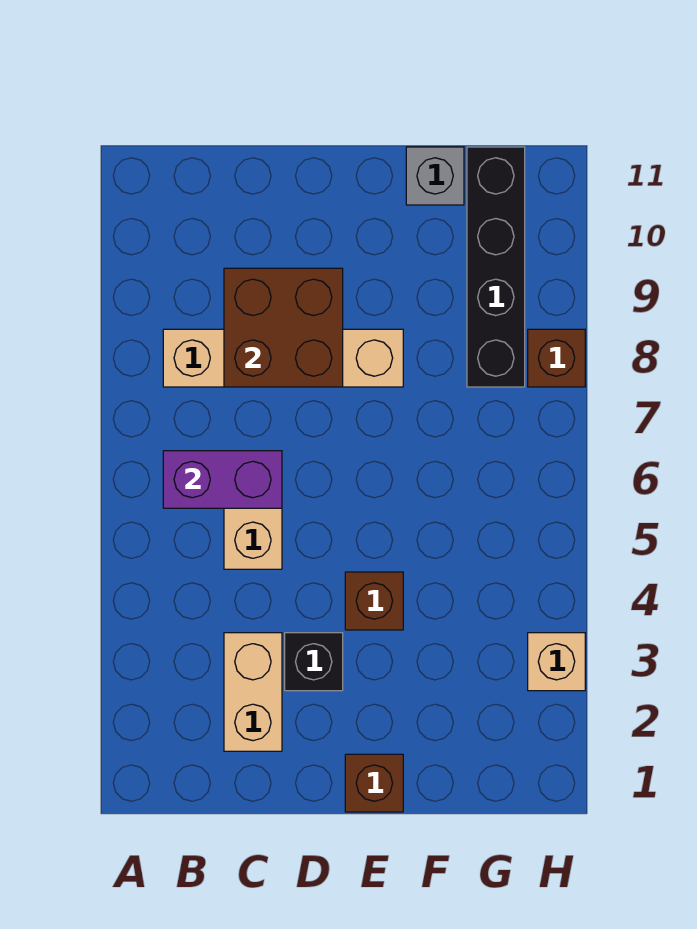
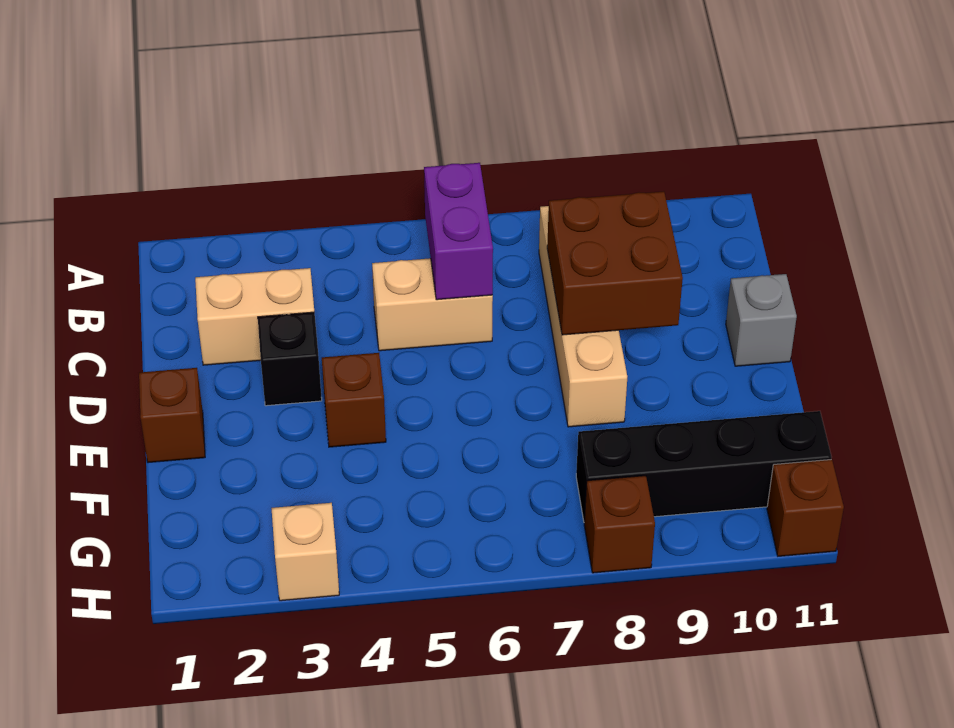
grey brick F11 level 1 -> grey brick D11 level 1
none -> brown brick H11 level 1

